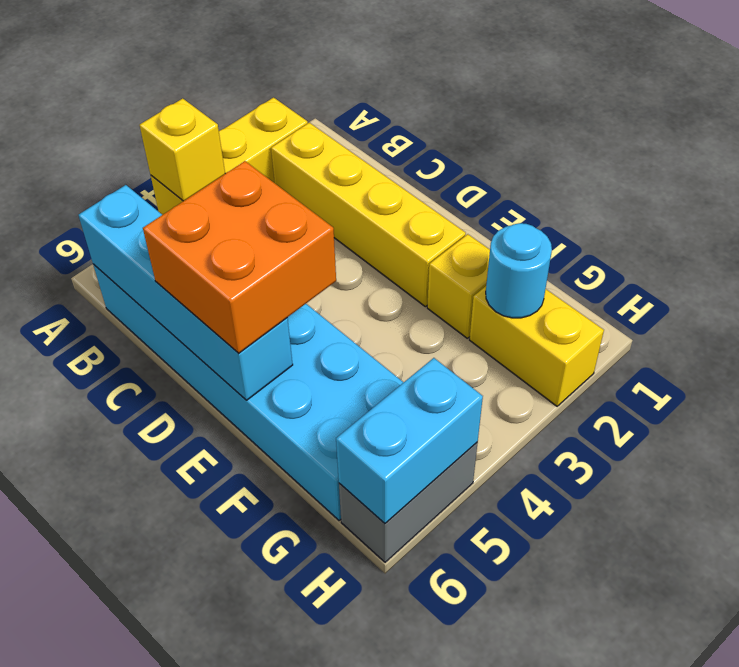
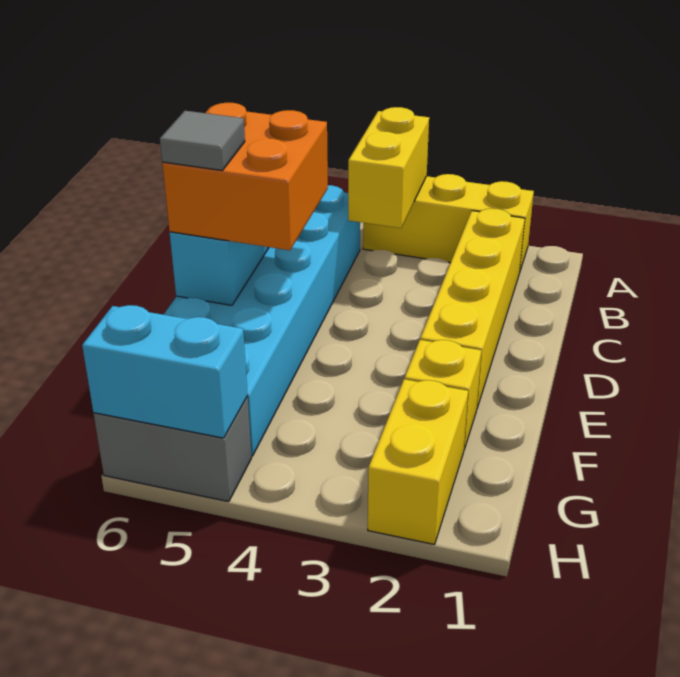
yellow brick A4 level 2 -> yellow brick A4:B4 level 2
none -> grey tile E6 level 4
cyan round brick G2 level 2 -> none

